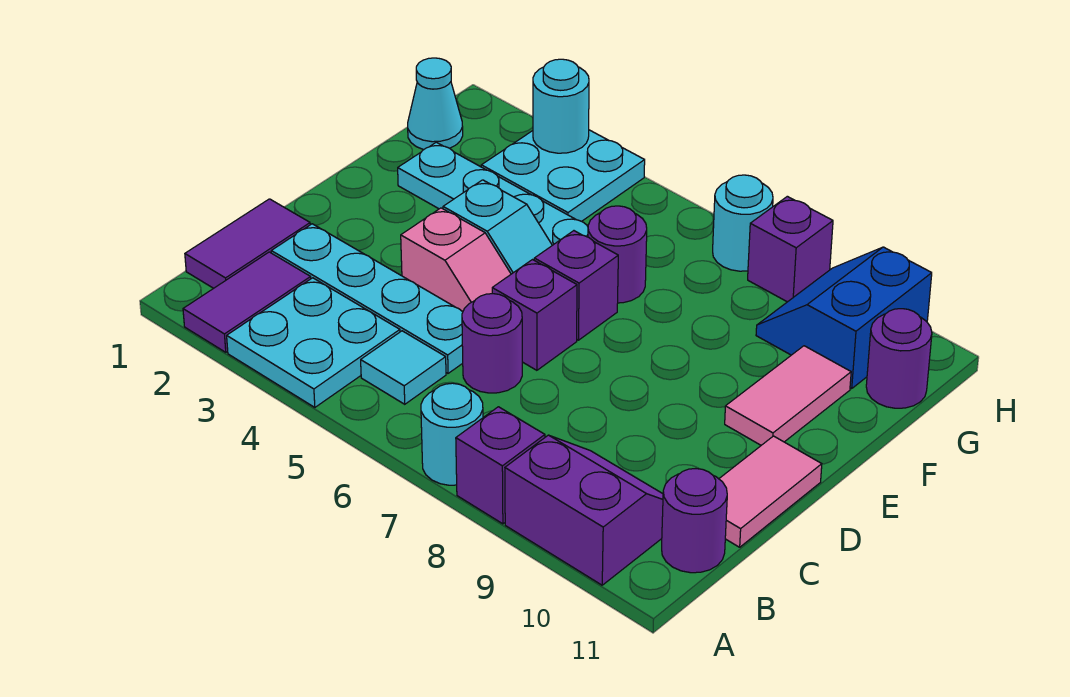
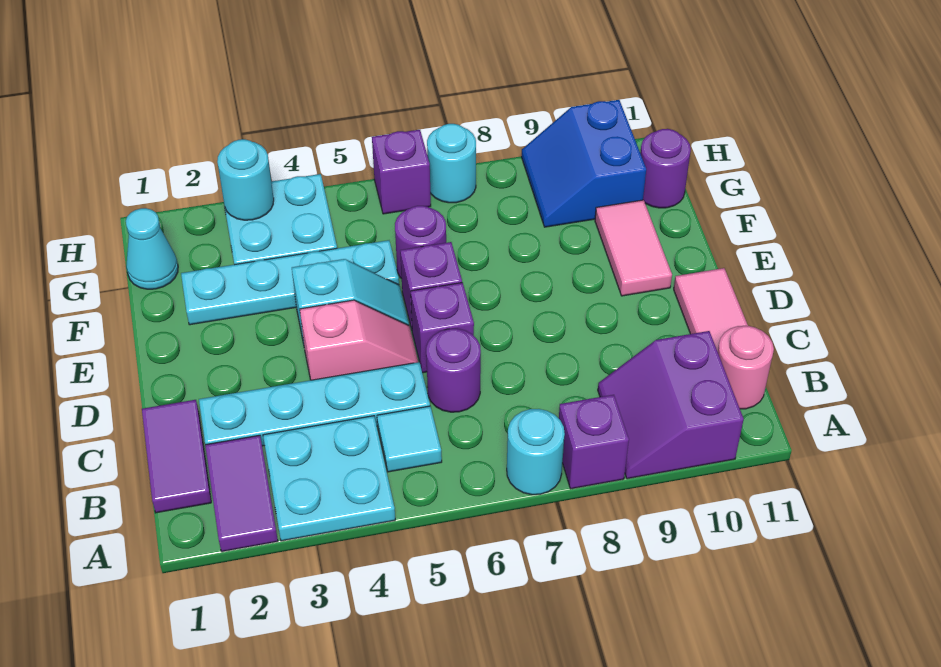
purple slope A9:B10 level 1 top A -> purple slope A9:B10 level 1 top 10
purple round brick B11 level 1 -> pink round brick B11 level 1
purple brick H8 level 1 -> purple brick H6 level 1

